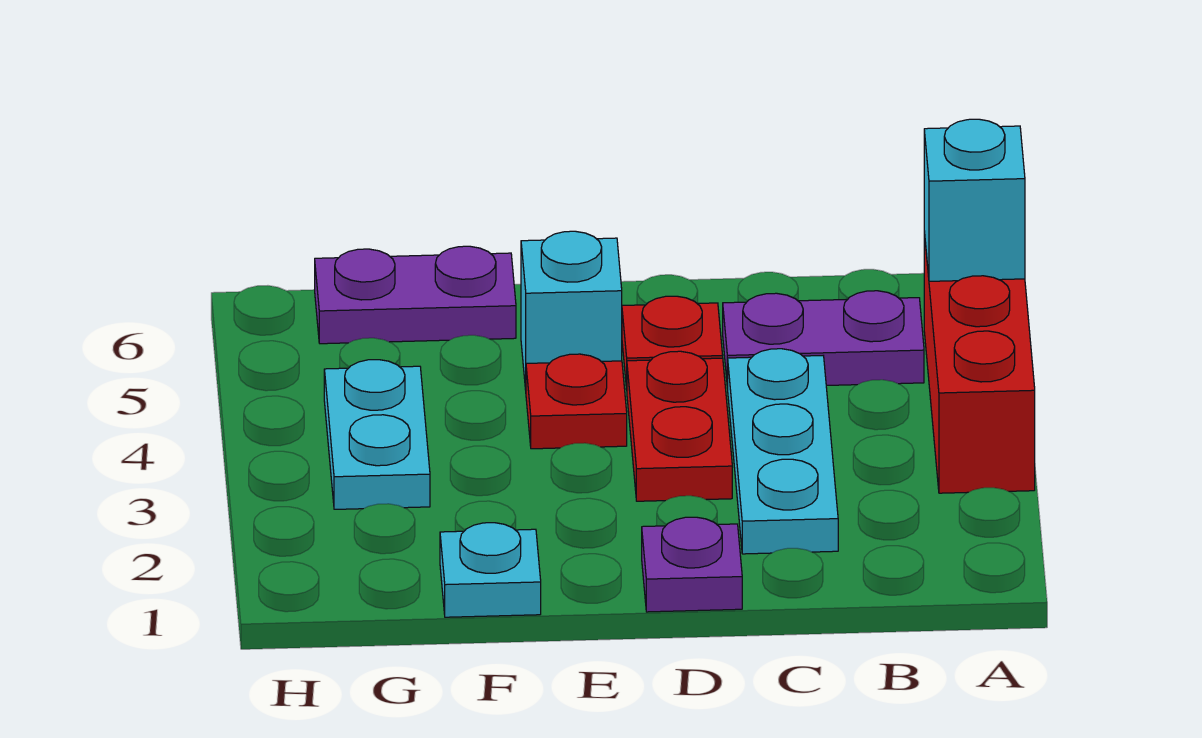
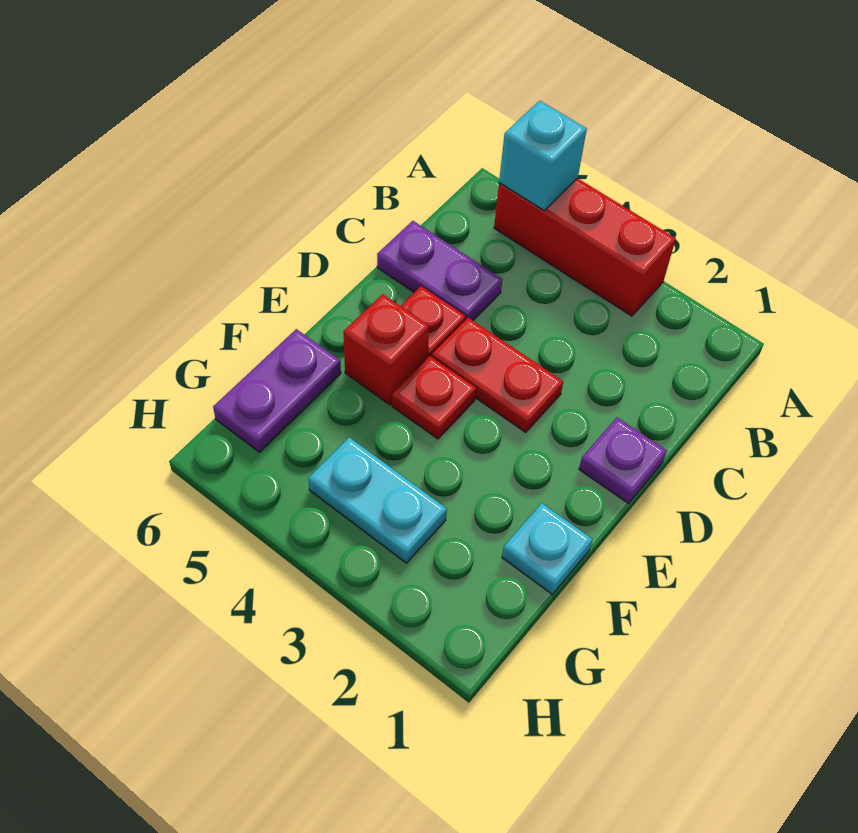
purple plate B5:C5 level 1 -> purple plate C5:C6 level 1
cyan plate C2:C4 level 1 -> none
cyan brick E5 level 1 -> red brick E5 level 1

